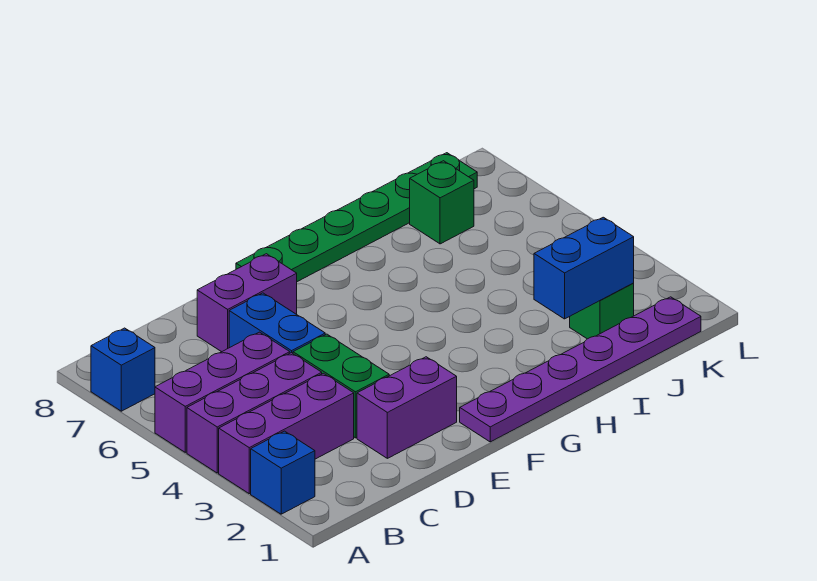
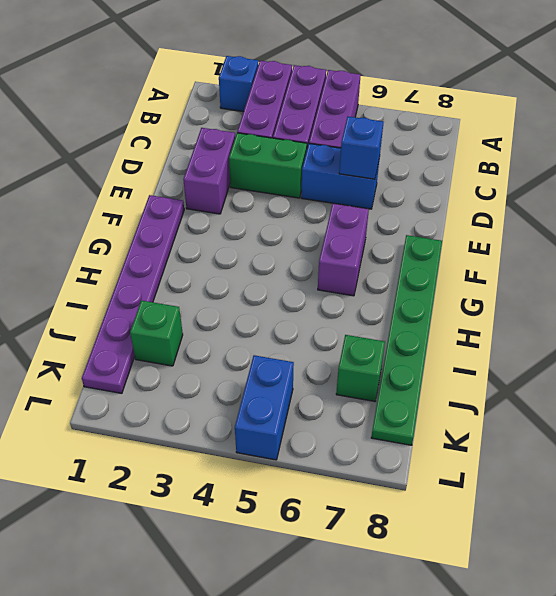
blue brick A7 level 1 -> blue brick D6 level 2
purple brick D7:E7 level 1 -> purple brick F6:G6 level 1
blue brick I2:J2 level 2 -> blue brick K5:L5 level 1

